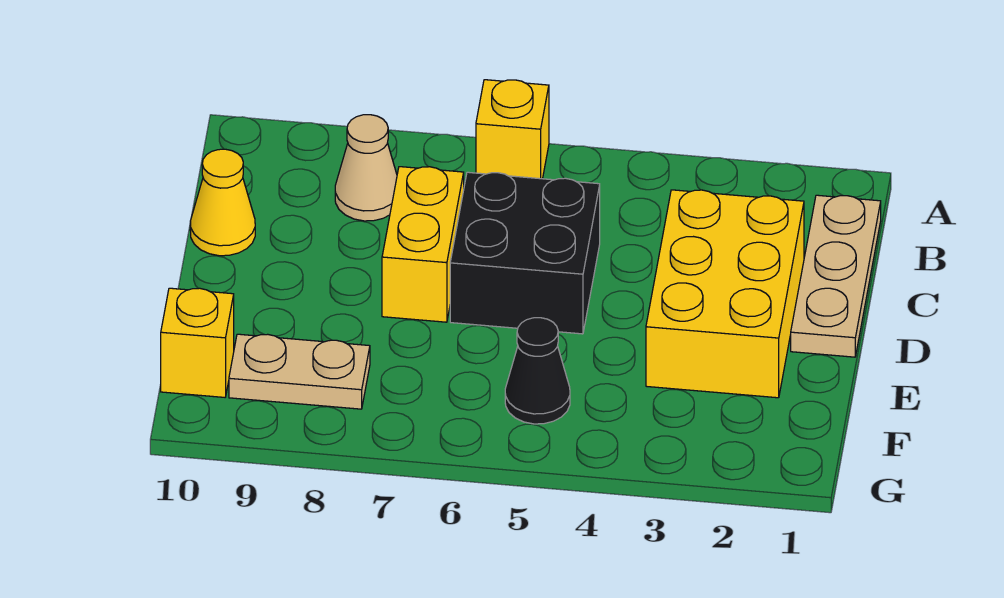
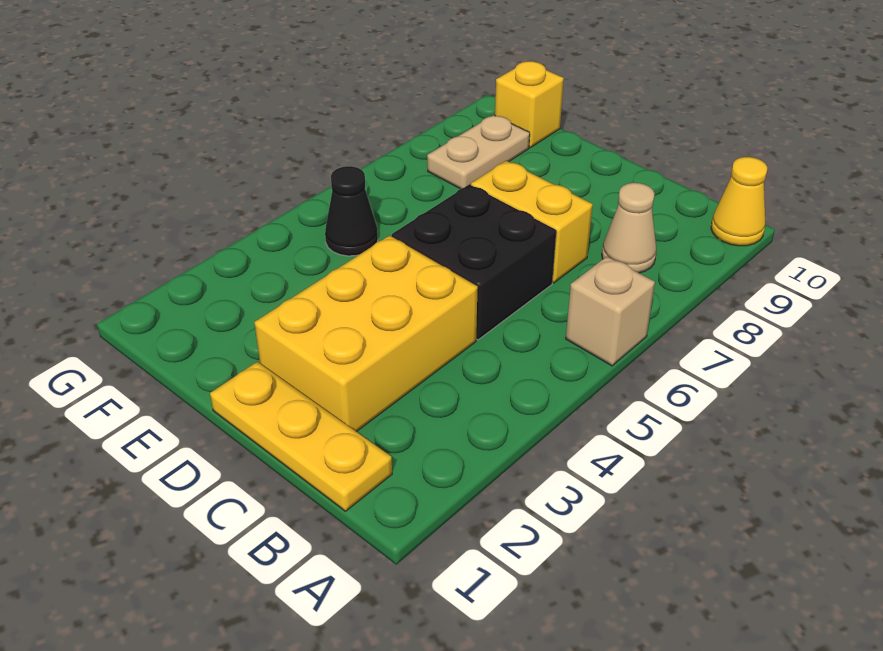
yellow brick A6 level 1 -> tan brick A6 level 1
tan plate B1:D1 level 1 -> yellow plate B1:D1 level 1
yellow brick C2:E3 level 1 -> yellow brick C2:D4 level 1
yellow cone C10 level 1 -> yellow cone A10 level 1

